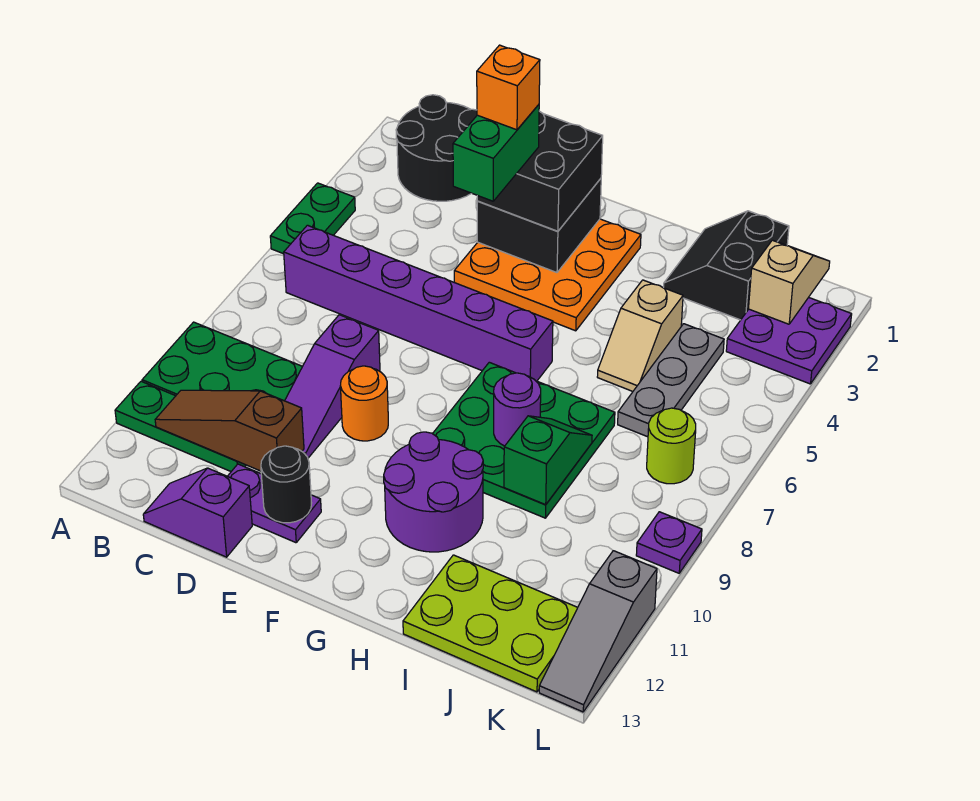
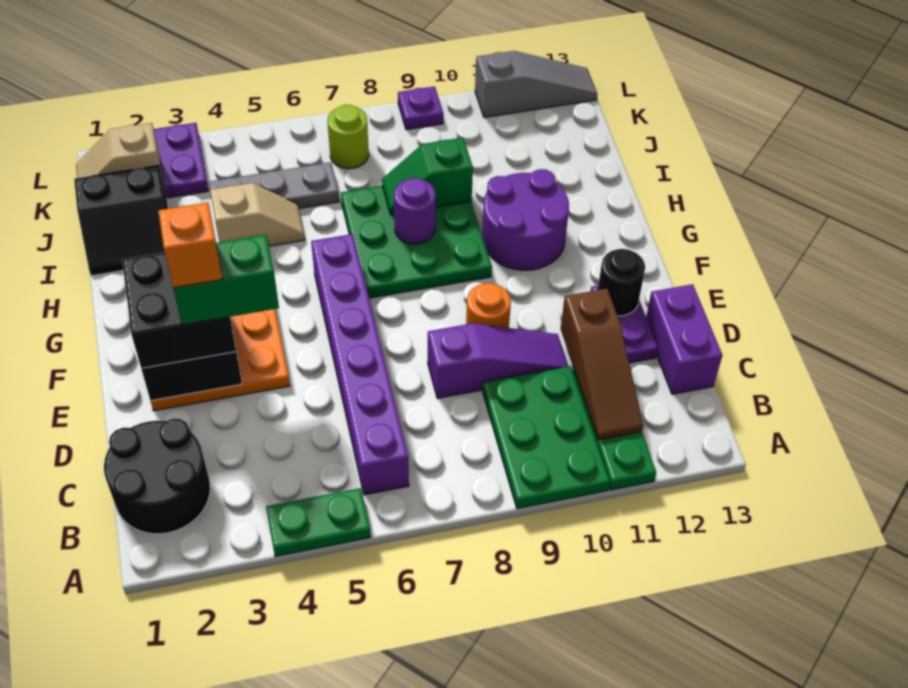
purple slope C13:D13 level 1 top D -> purple brick C13:D13 level 1
lime plate I12:K13 level 1 -> none

